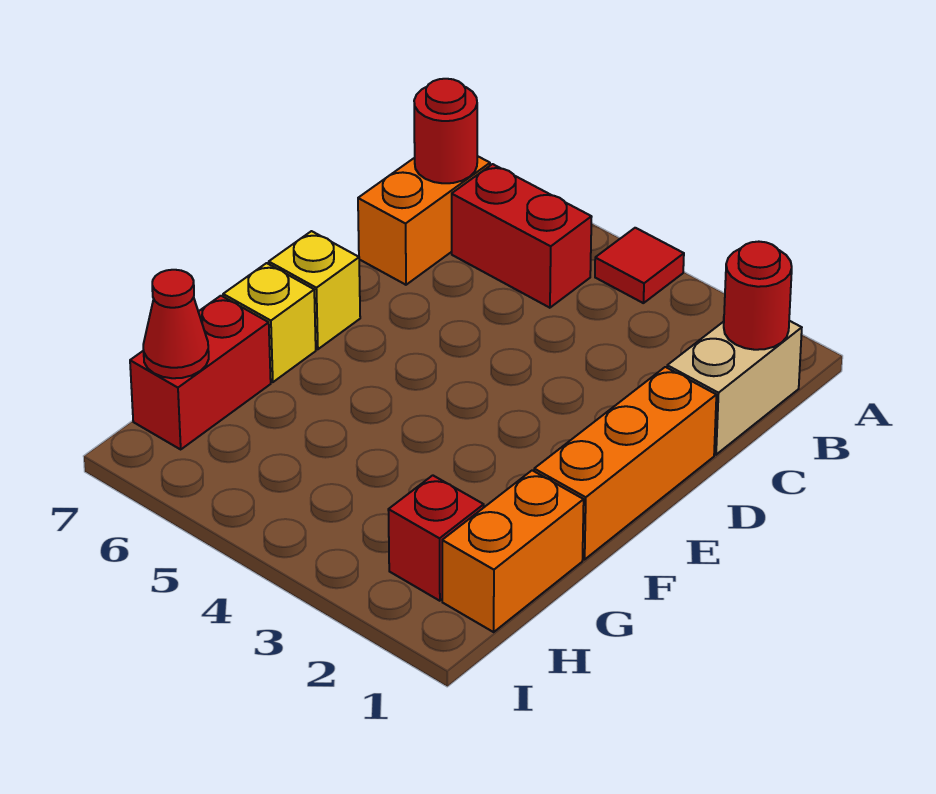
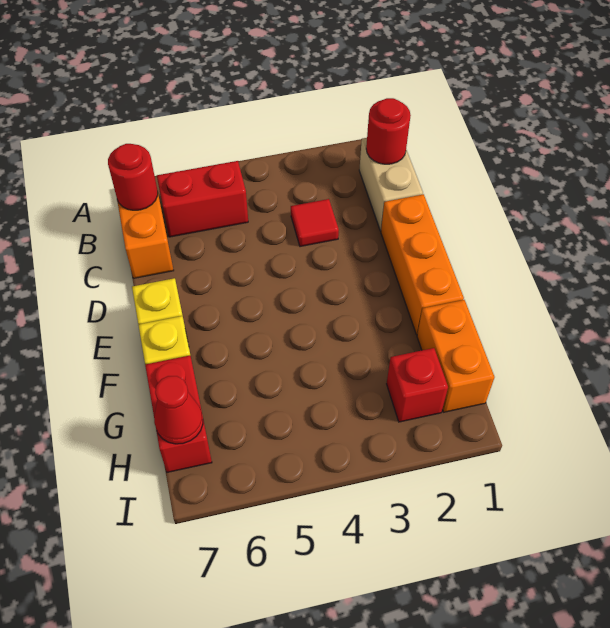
red tile A4 level 1 -> red tile C3 level 1

